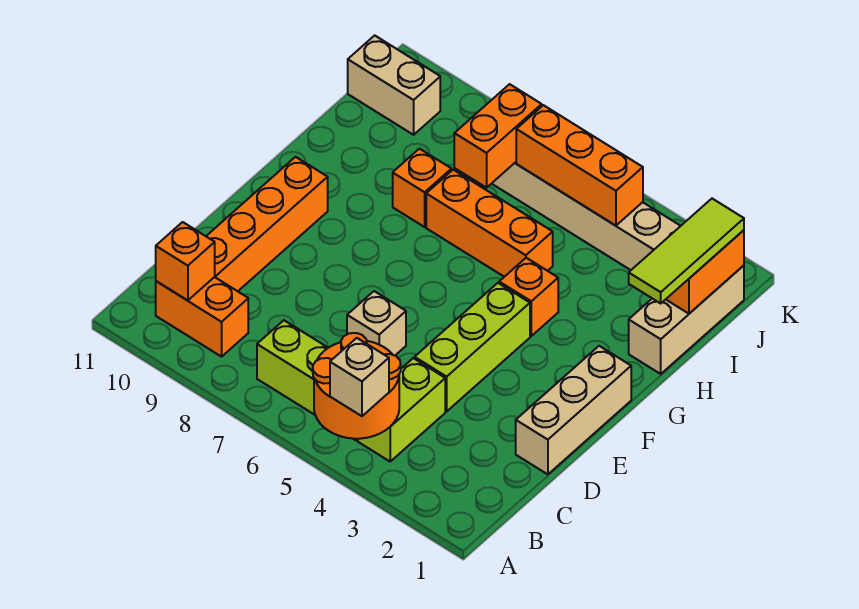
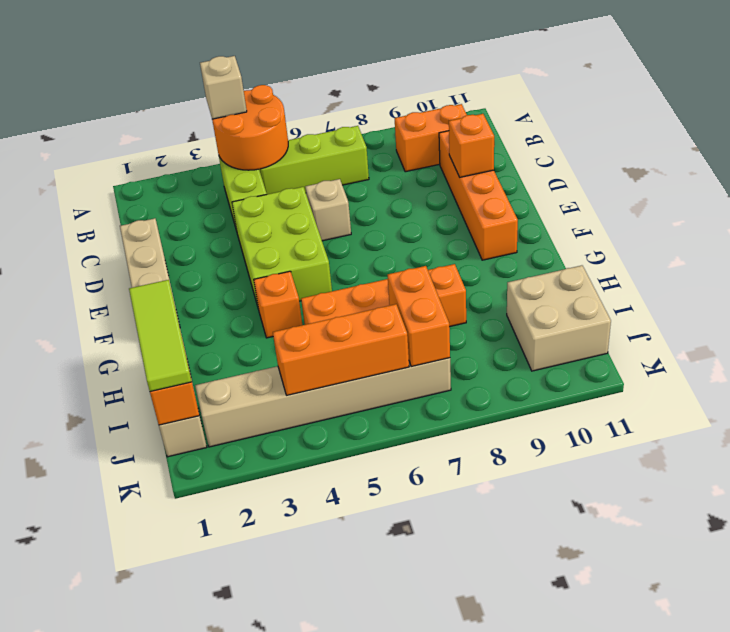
orange brick B10 level 2 -> orange brick D10 level 2
lime brick D4:F4 level 1 -> lime brick D4:F5 level 1
tan brick J10:J11 level 1 -> tan brick I10:J11 level 1

